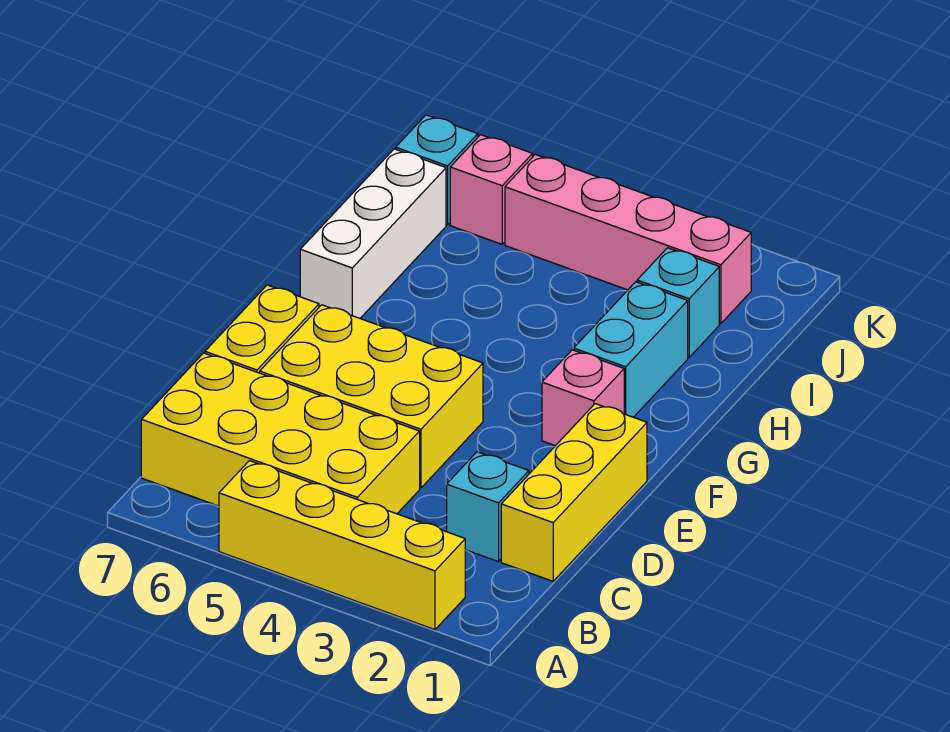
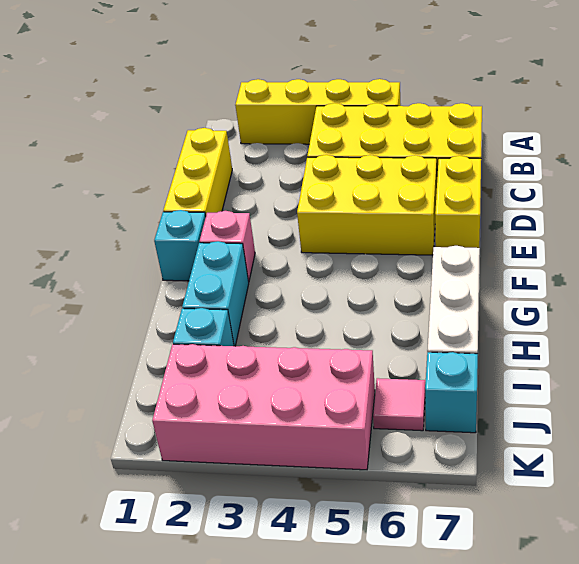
cyan brick C2 level 1 -> cyan brick F1 level 1
pink brick J2:J5 level 1 -> pink brick J2:K5 level 1
pink brick J6 level 1 -> pink tile J6 level 1

